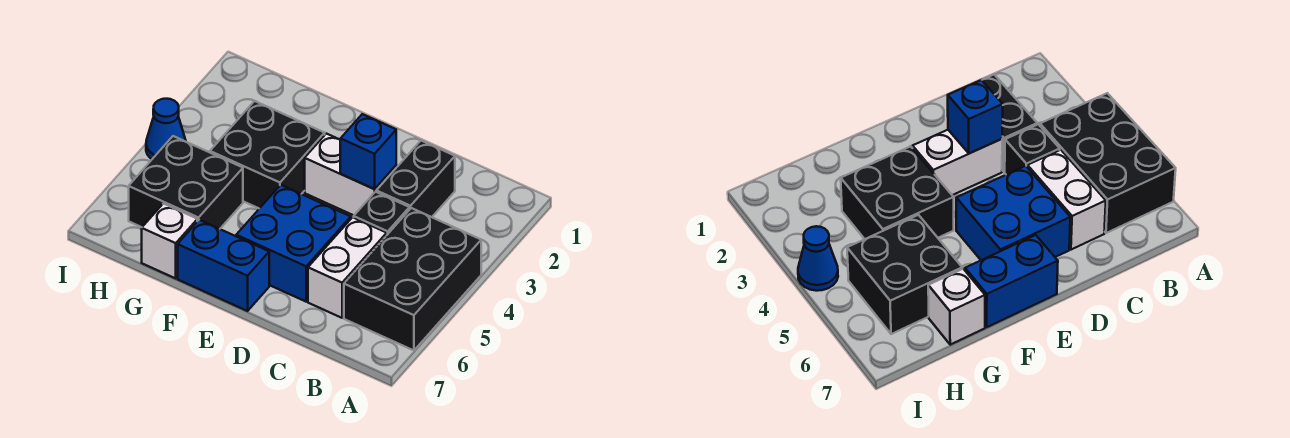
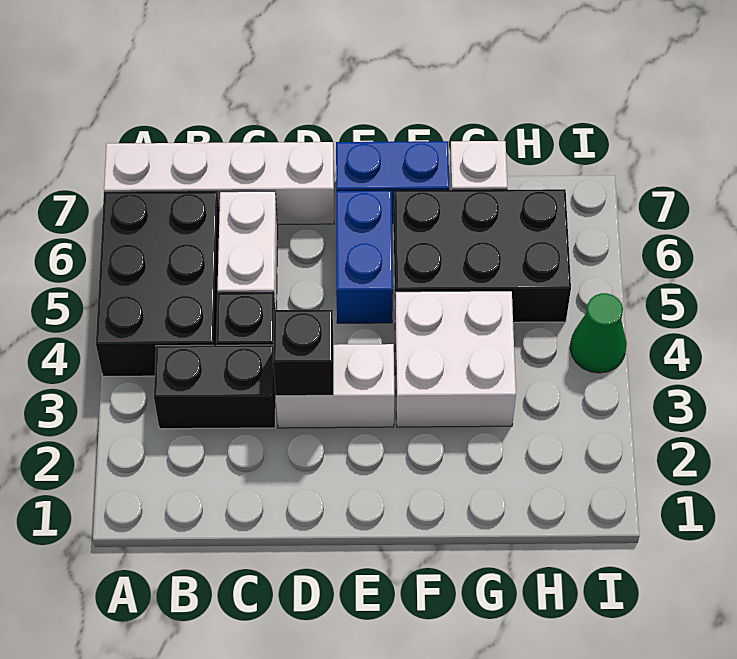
none -> white brick A7:D7 level 1
black brick C2:C3 level 1 -> black brick B3:C3 level 1
blue brick D3 level 2 -> black brick D3 level 2
blue brick D5:E6 level 1 -> blue brick E5:E6 level 1
black brick F3:G4 level 1 -> white brick F3:G4 level 1
black brick G5:H6 level 1 -> black brick F5:H6 level 1
blue cone I4 level 1 -> green cone I4 level 1

